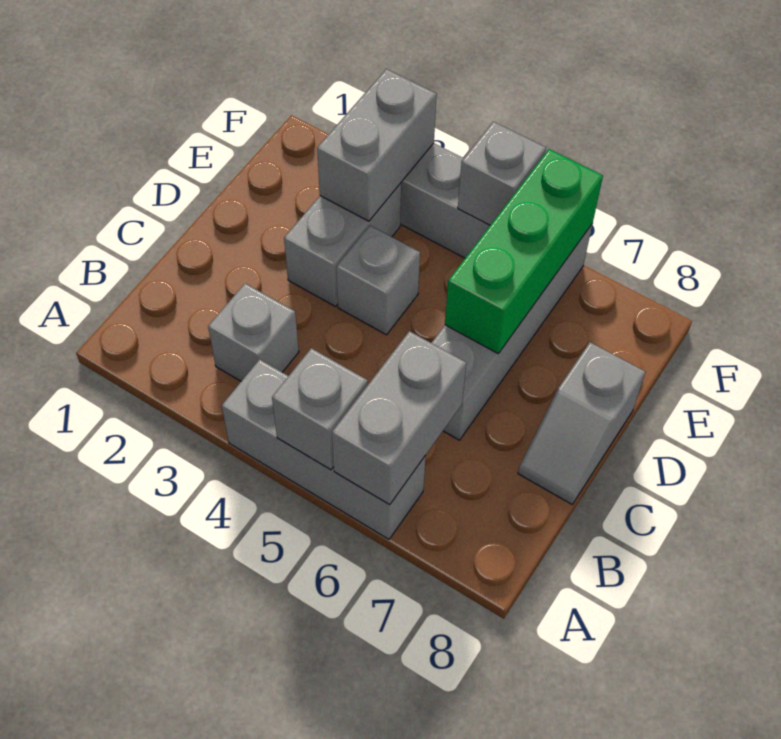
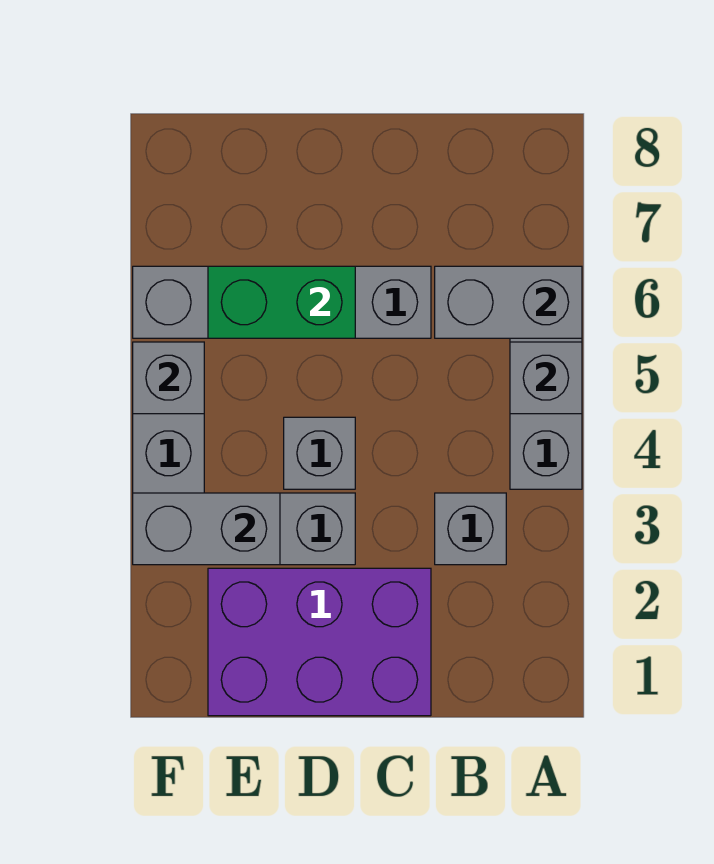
none -> purple brick C1:E2 level 1
grey slope C8:D8 level 1 top D -> none
green brick D6:F6 level 2 -> green brick D6:E6 level 2

